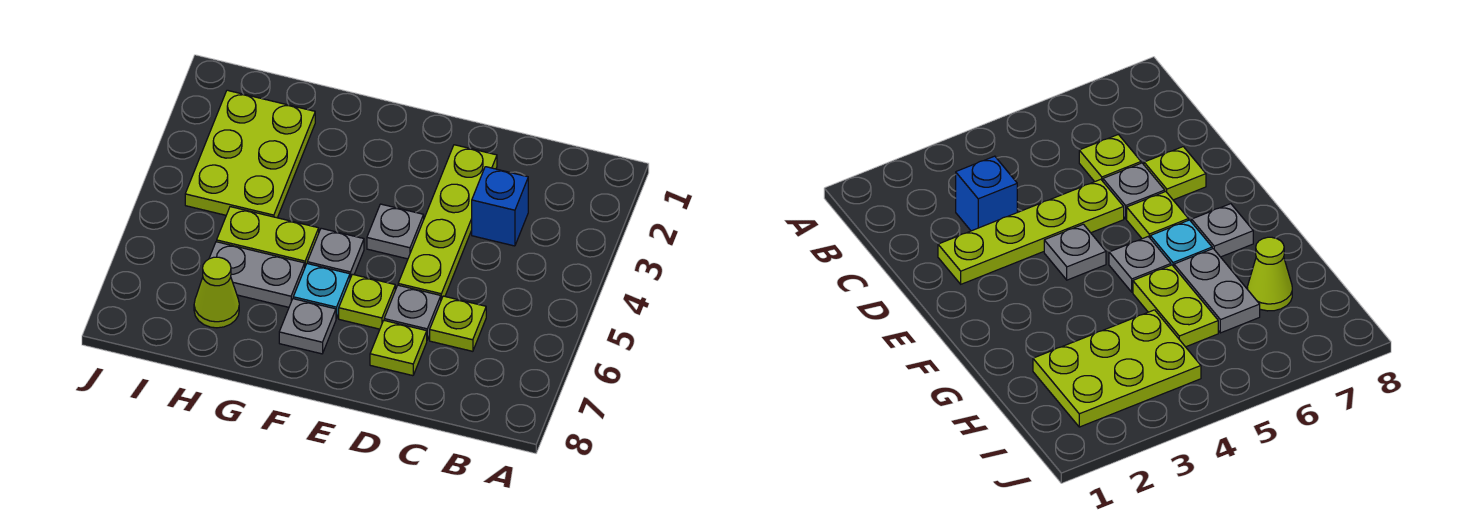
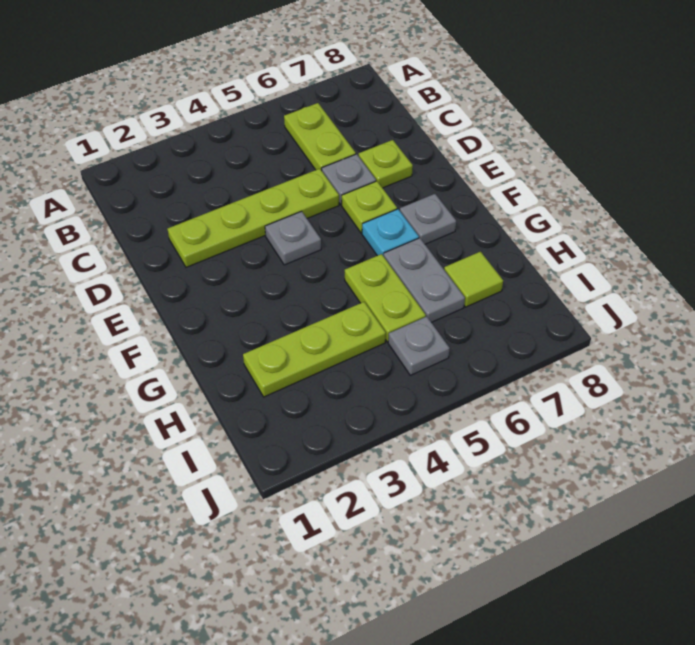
blue brick C3 level 1 -> none
lime plate C6 level 1 -> lime plate B6:C6 level 1
grey plate F5 level 1 -> grey plate I5 level 1
lime plate H2:I4 level 1 -> lime plate H2:H4 level 1
lime cone H7 level 1 -> lime tile H7 level 1

